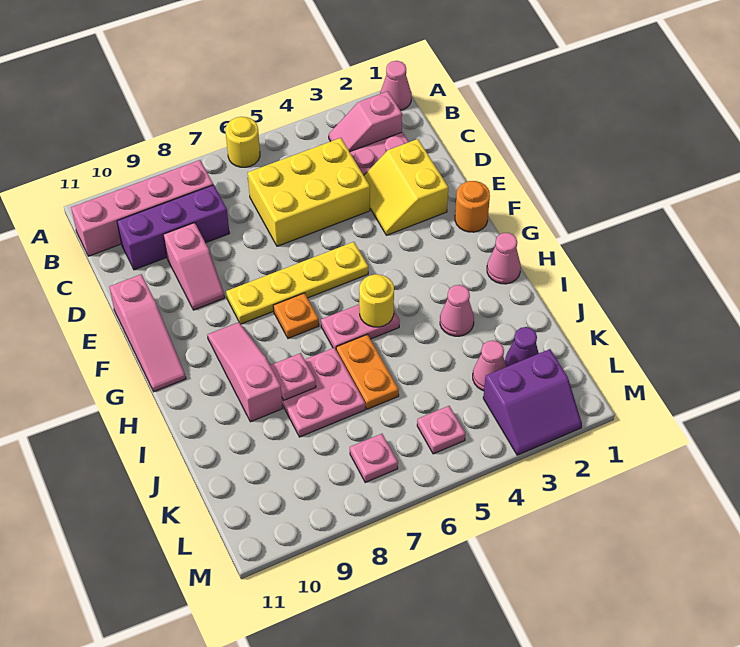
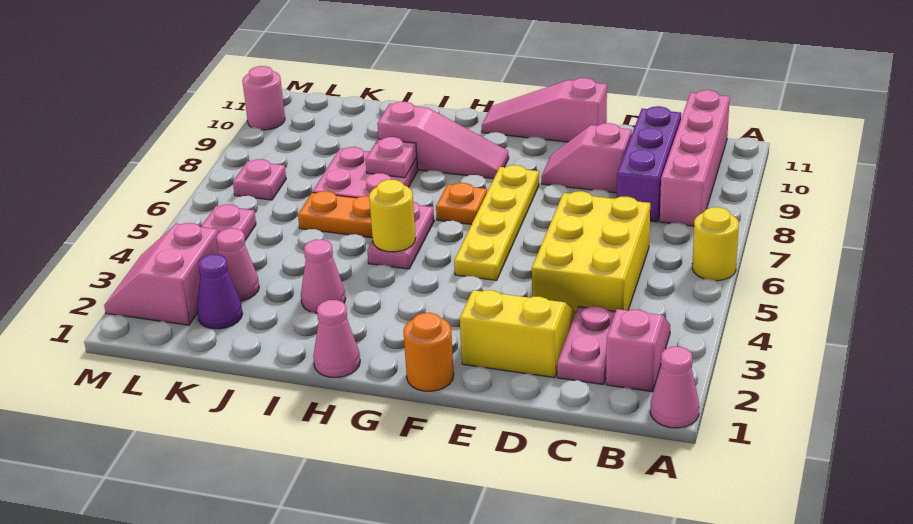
purple slope L2:M3 level 1 top L -> pink slope L2:M3 level 1 top L
none -> pink round brick M10 level 1

